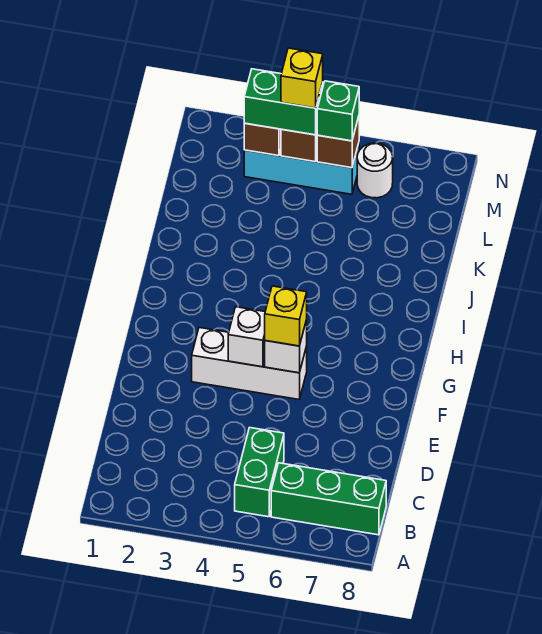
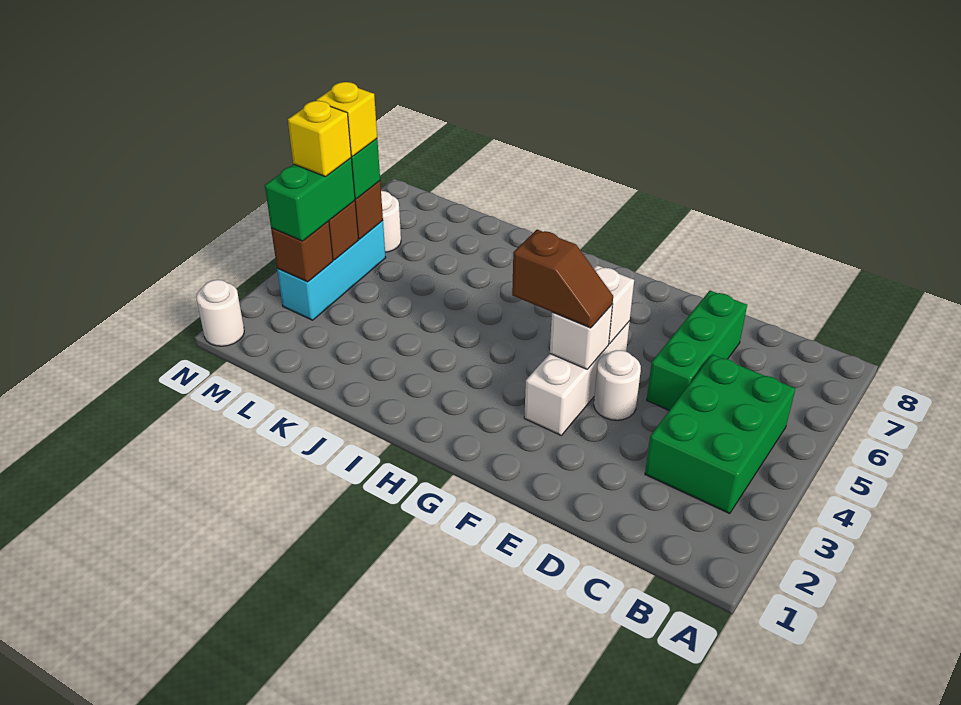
green brick B5:C5 level 1 -> green brick B3:C5 level 1
green brick B6:B8 level 1 -> green brick D5:D7 level 1
none -> white round brick E4 level 1
none -> brown slope F4:G4 level 3 top G
yellow brick F5 level 3 -> yellow brick M5 level 4
none -> white round brick N1 level 1

